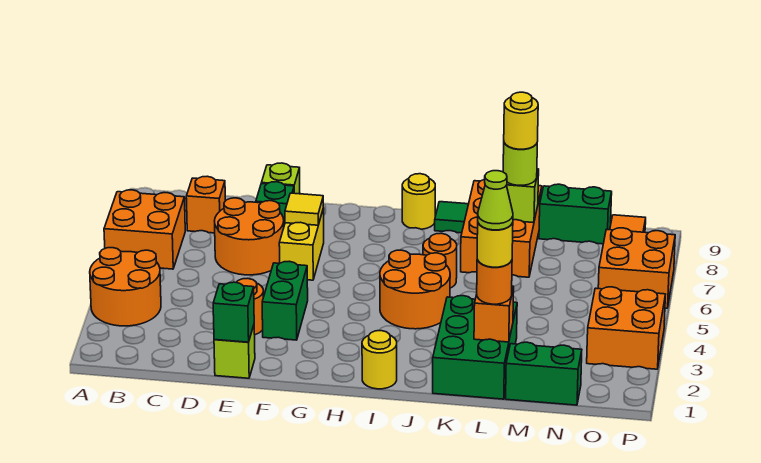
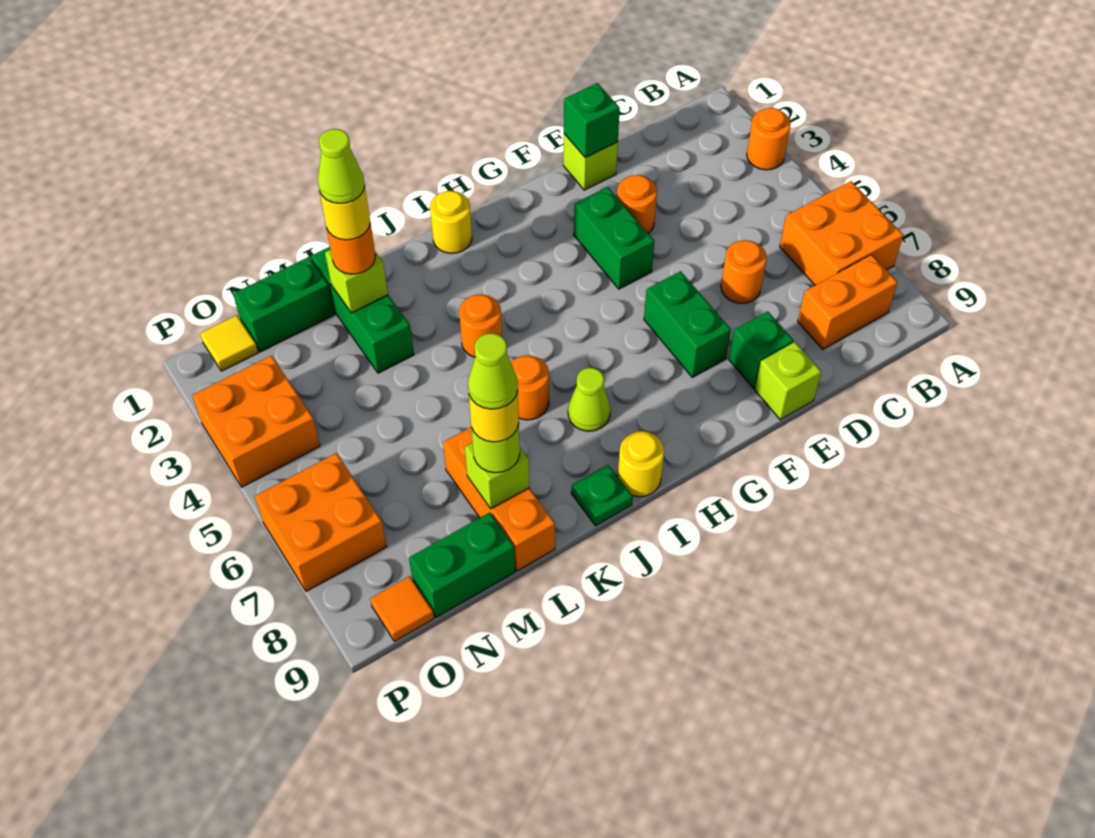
orange round brick A3:B4 level 1 -> orange round brick A3 level 1
orange brick C8 level 1 -> orange brick B8:C8 level 1
orange round brick D6:E7 level 1 -> orange round brick D6 level 1
yellow brick F6:F7 level 1 -> green brick F6:F7 level 1
yellow tile F7 level 2 -> yellow tile O1 level 1
orange round brick I4:J5 level 1 -> orange round brick J4 level 1
none -> lime cone I7 level 1
green tile J9 level 1 -> green plate J9 level 1
green brick K1:L3 level 1 -> green brick L1:L3 level 1
orange brick K7:L9 level 1 -> orange brick L7:L9 level 1
orange brick L2 level 2 -> lime brick L2 level 2
none -> lime cone L8 level 5

